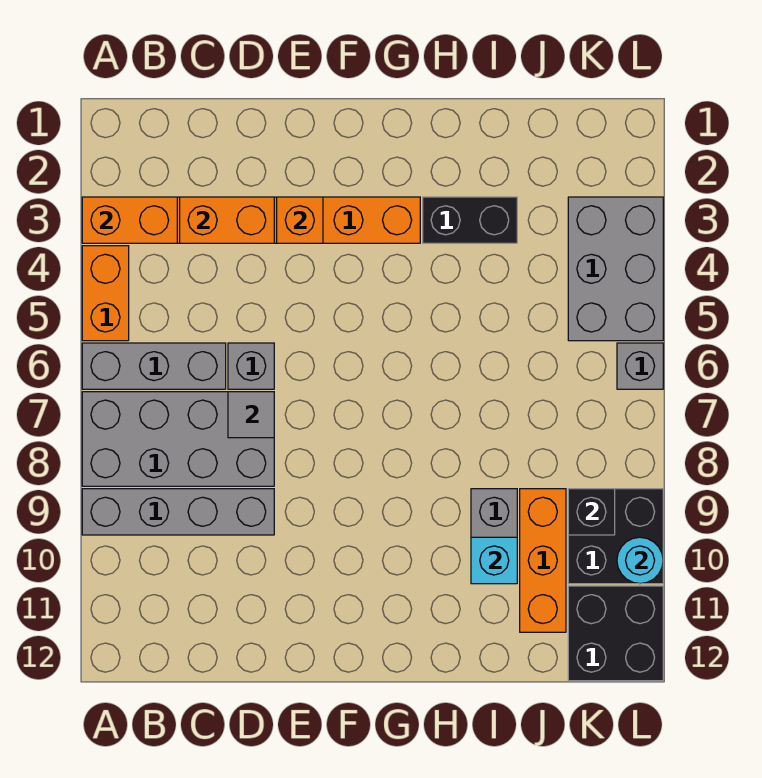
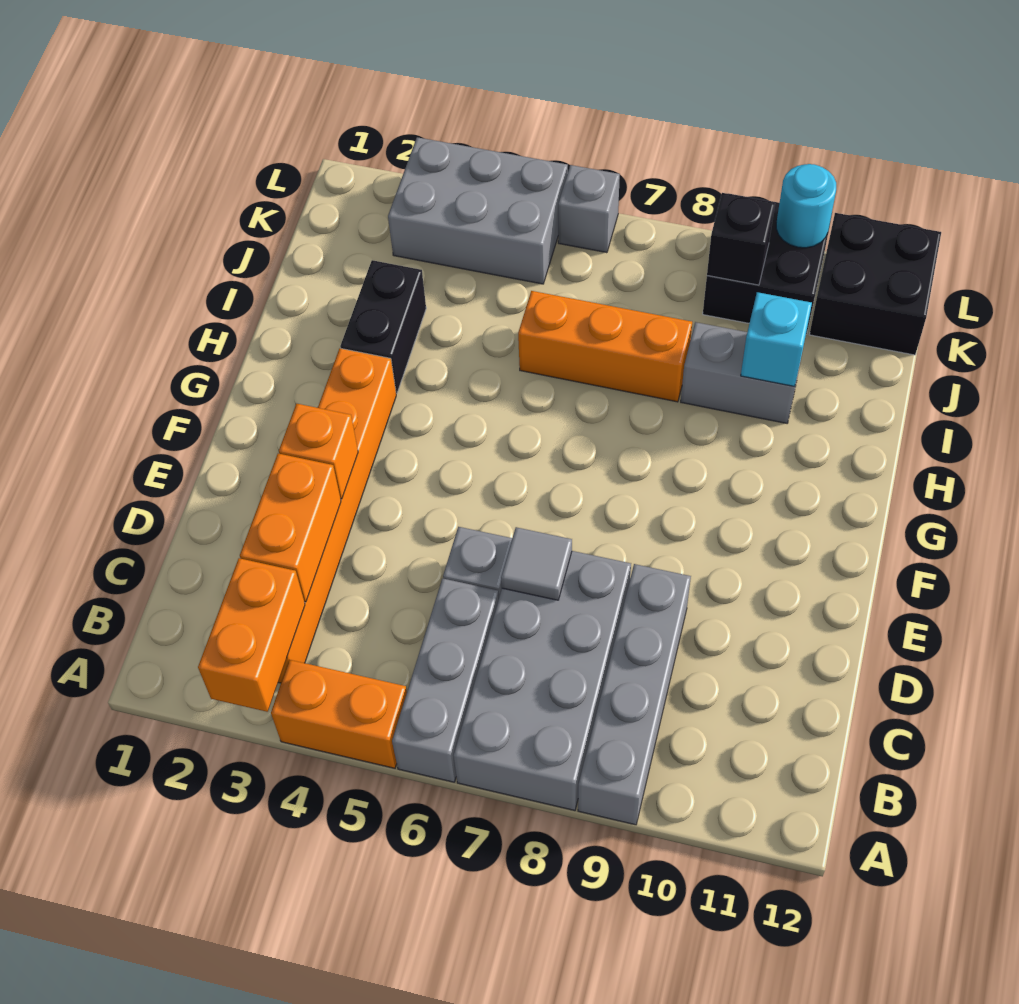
orange brick J9:J11 level 1 -> orange brick I6:I8 level 1

